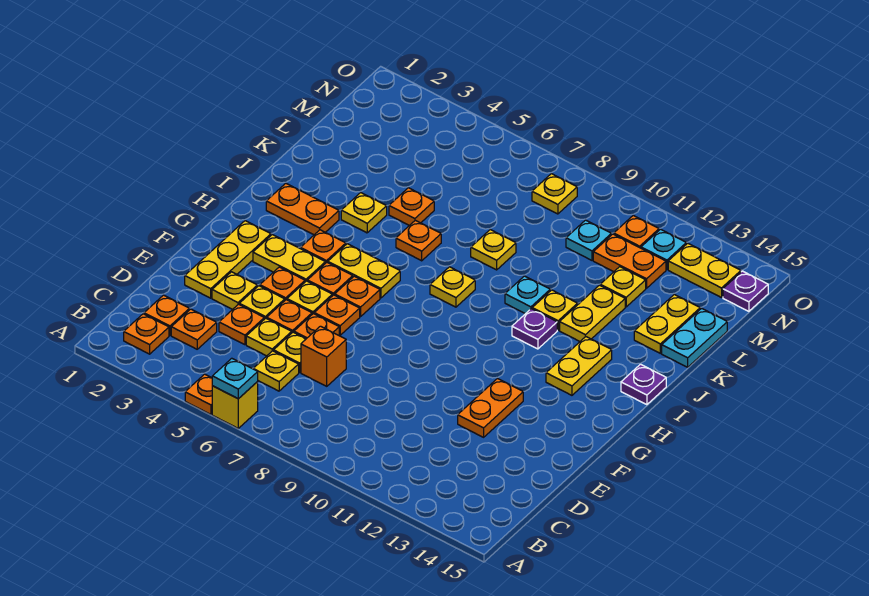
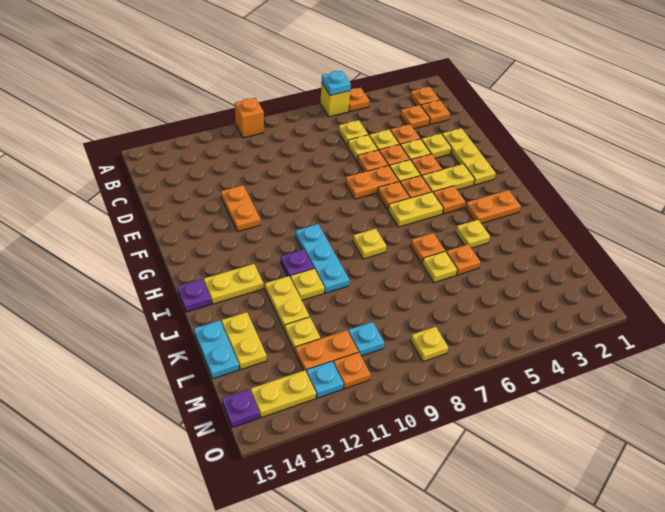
orange brick D7 level 1 -> orange brick A10 level 1
orange plate F6 level 1 -> orange plate F6:F7 level 1
yellow plate H13:I13 level 1 -> yellow plate I13:I14 level 1
cyan plate J10 level 1 -> cyan plate H10:J10 level 1
yellow plate K8 level 1 -> yellow plate K6 level 1

